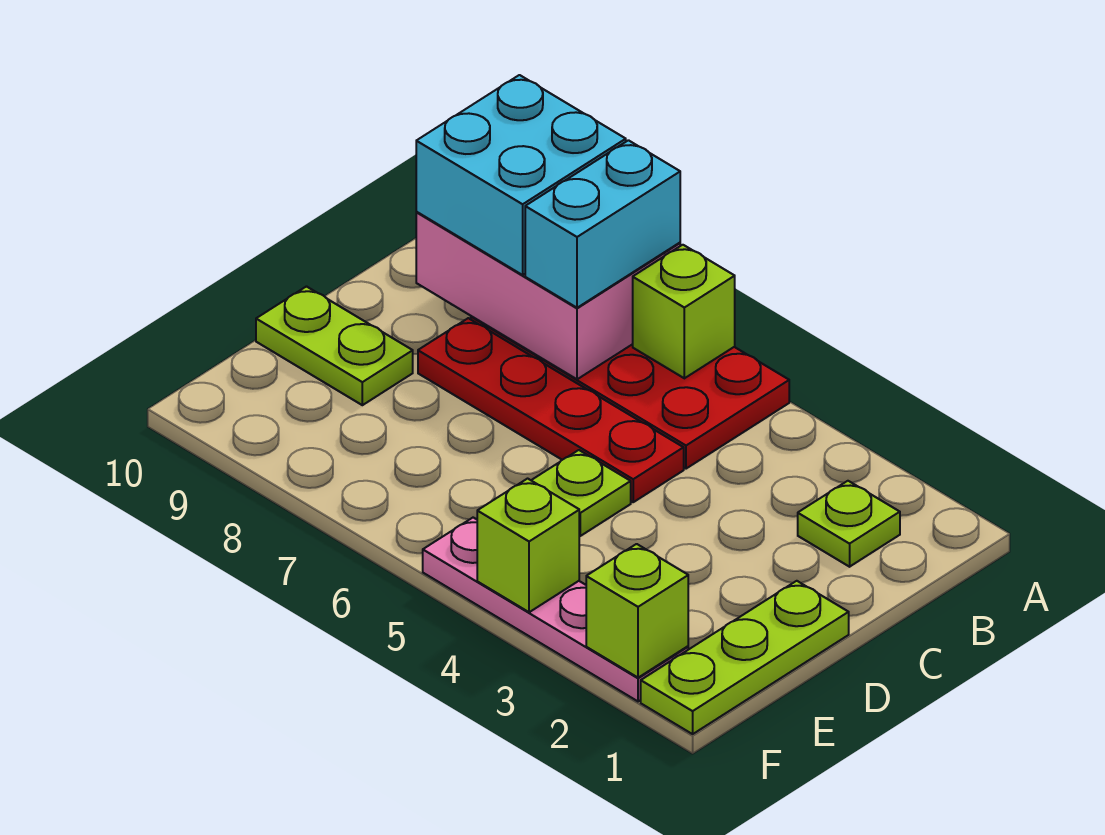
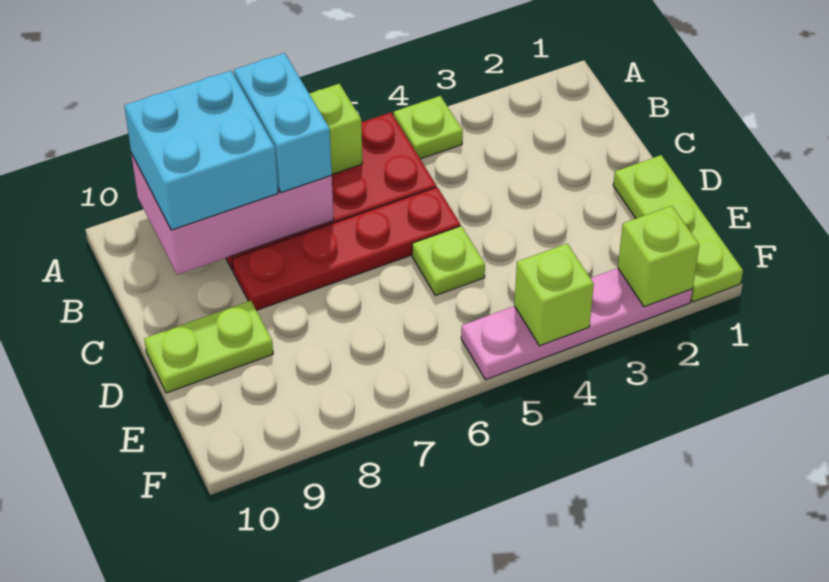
lime plate B2 level 1 -> lime plate A4 level 1

